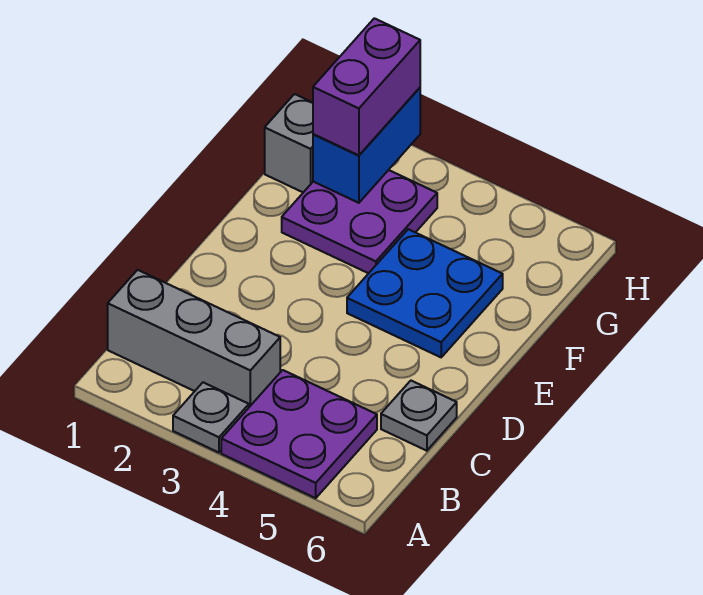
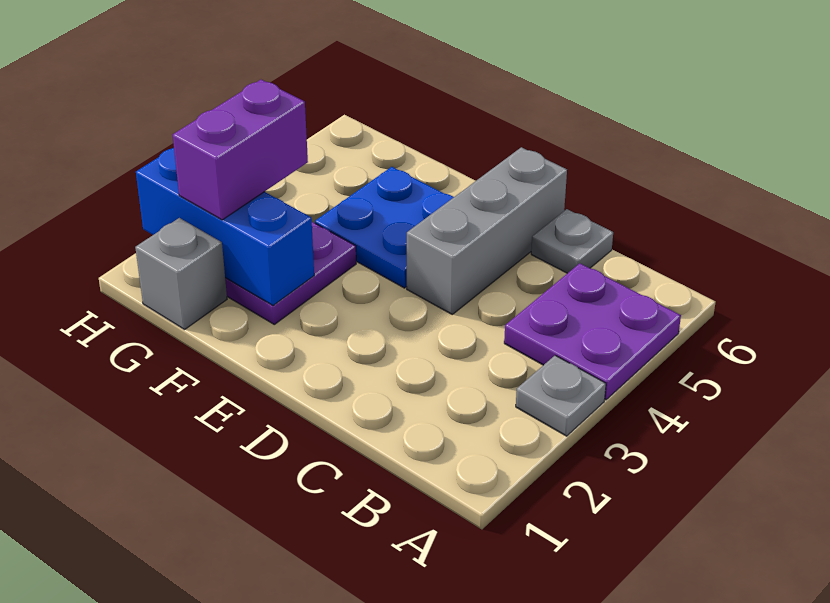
grey brick B1:B3 level 1 -> grey brick D4:D6 level 1
blue brick G2:H2 level 2 -> blue brick F2:H2 level 2
purple brick G2:H2 level 3 -> purple brick G2:G3 level 3

